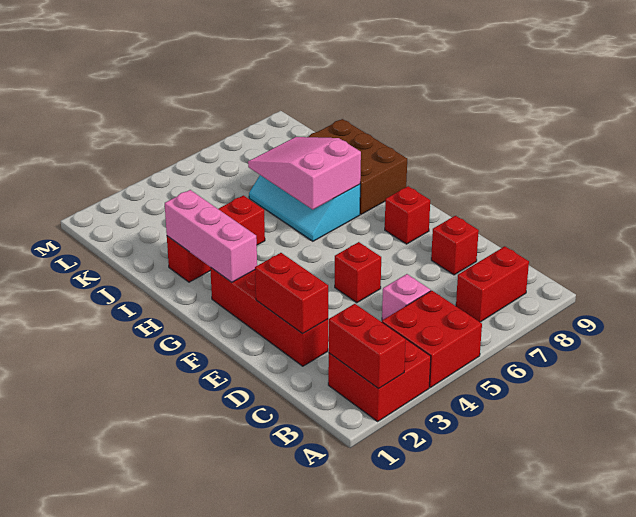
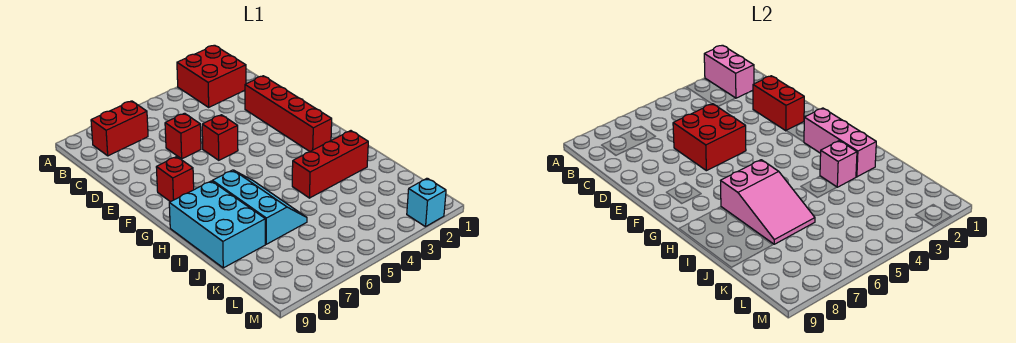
red brick A2:B2 level 2 -> pink brick A2:B2 level 2
red brick A4:B5 level 1 -> red brick D5:E6 level 2
pink brick C5 level 1 -> pink brick I3 level 2
red brick D8 level 1 -> red brick D6 level 1
brown brick H8:J9 level 1 -> cyan brick H8:J9 level 1
none -> cyan brick M2 level 1

